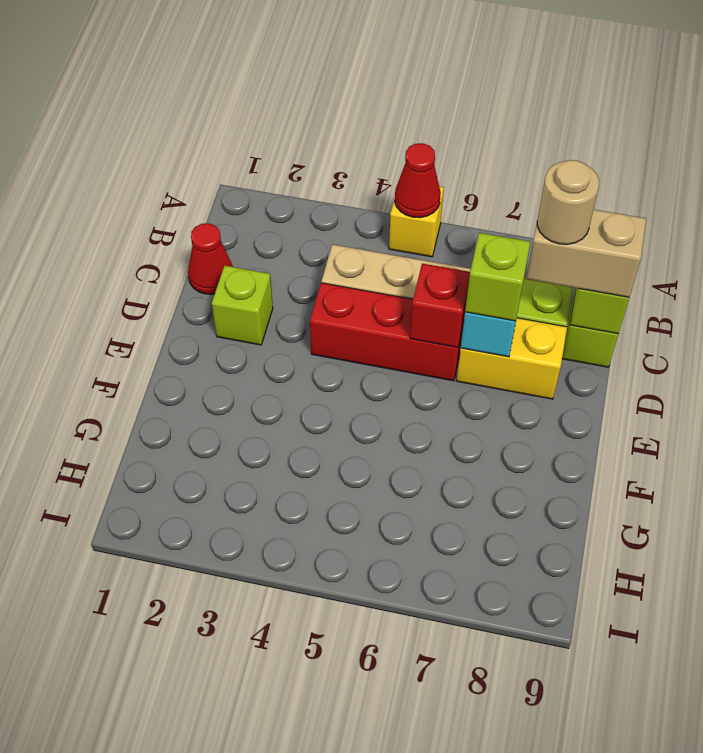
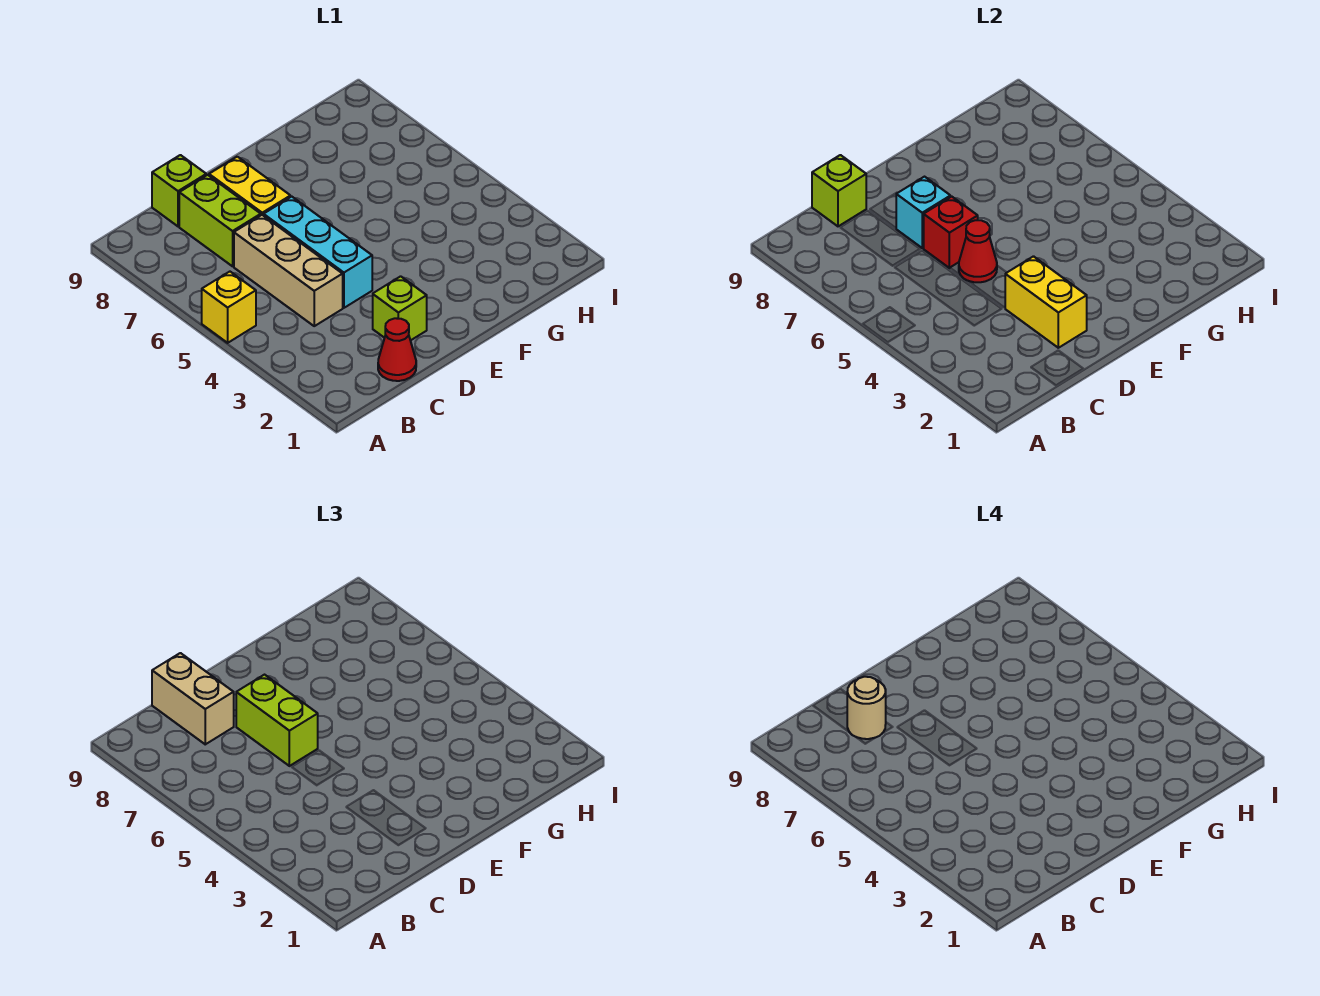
red cone A5 level 2 -> red cone D5 level 2
none -> yellow brick D2:D3 level 2
red brick D4:D6 level 1 -> cyan brick D4:D6 level 1
lime brick D7 level 3 -> lime brick D6:D7 level 3

